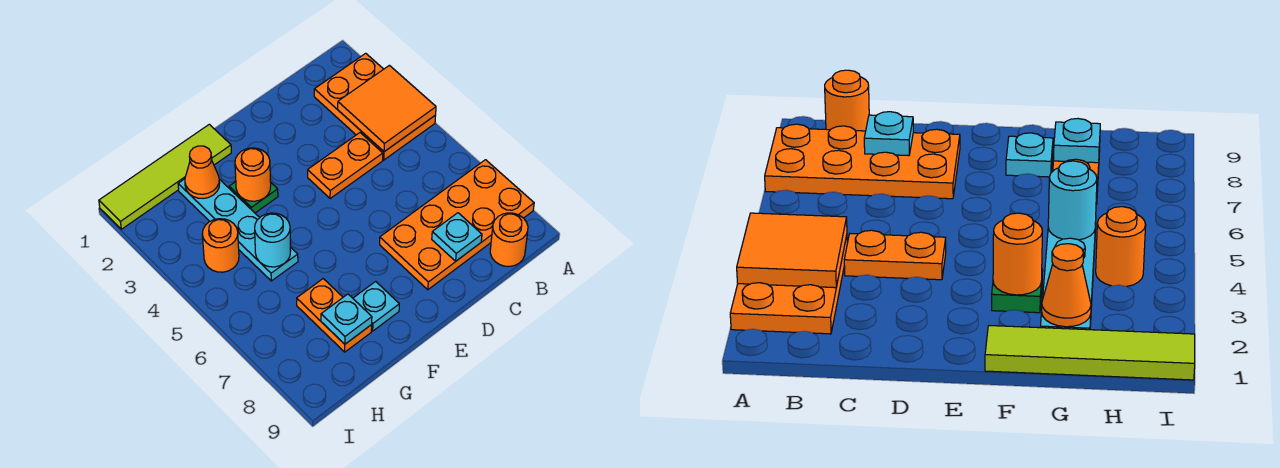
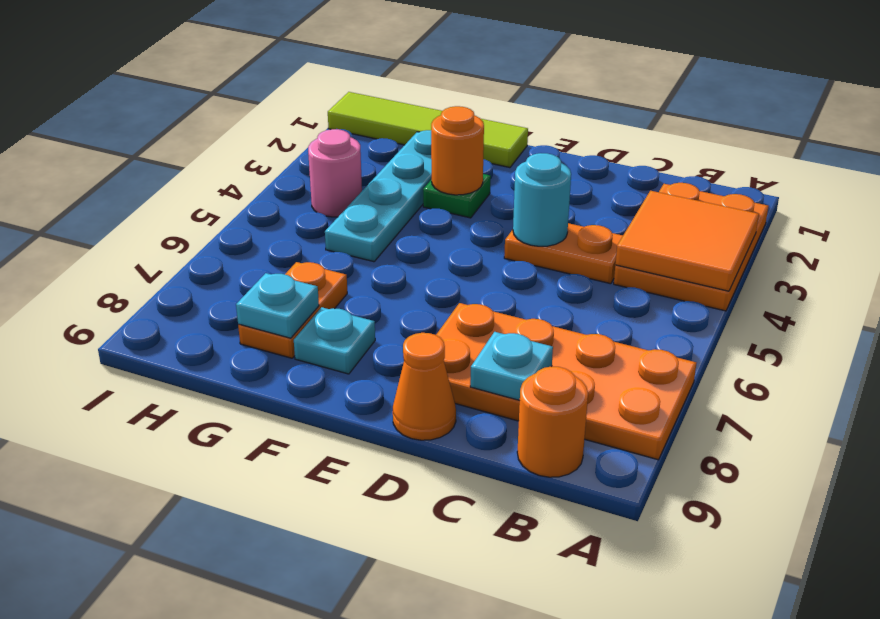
orange cone G2 level 2 -> orange cone D9 level 1
cyan round brick G5 level 2 -> cyan round brick D4 level 2
orange round brick H4 level 1 -> pink round brick H4 level 1

